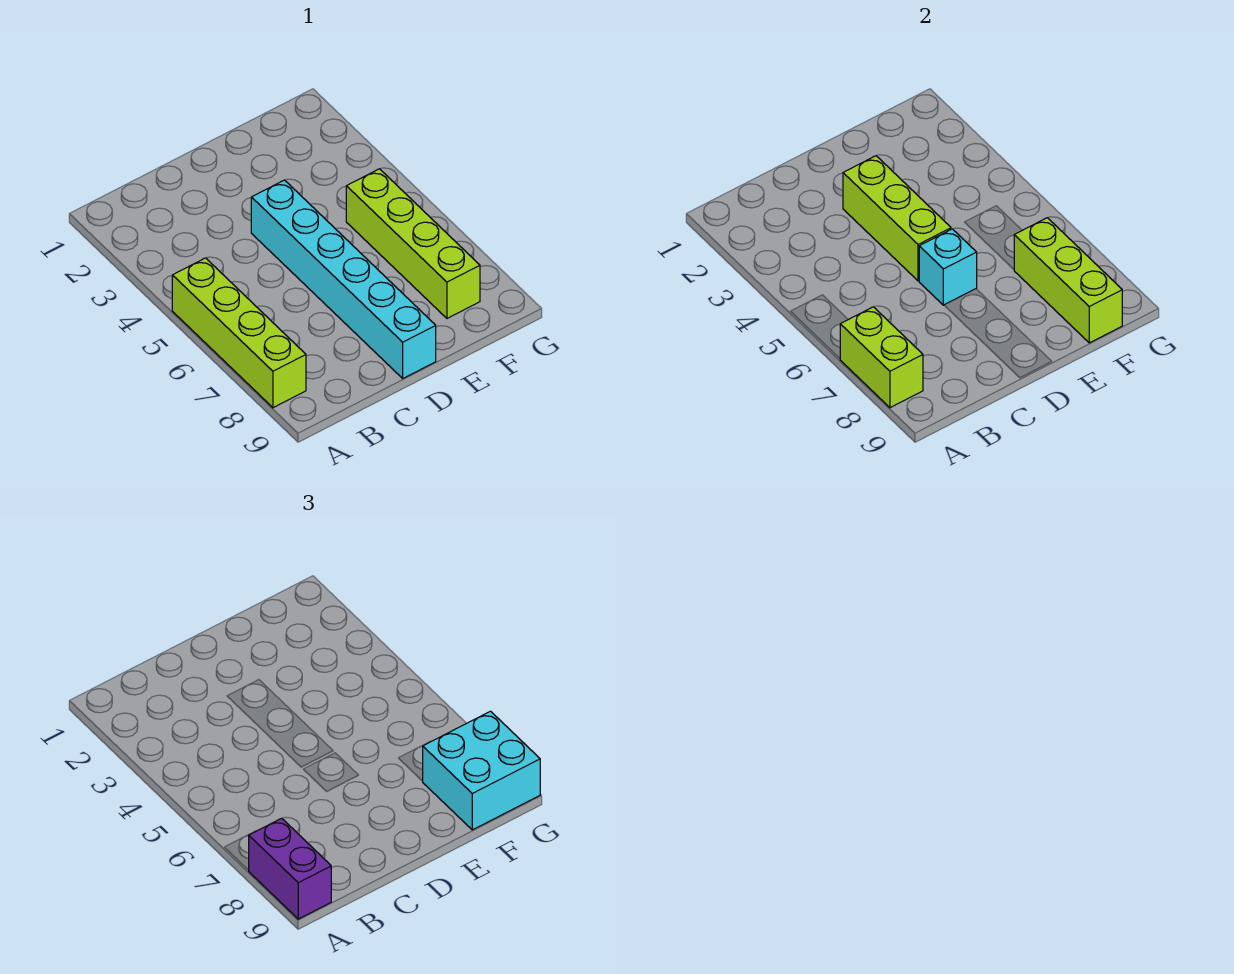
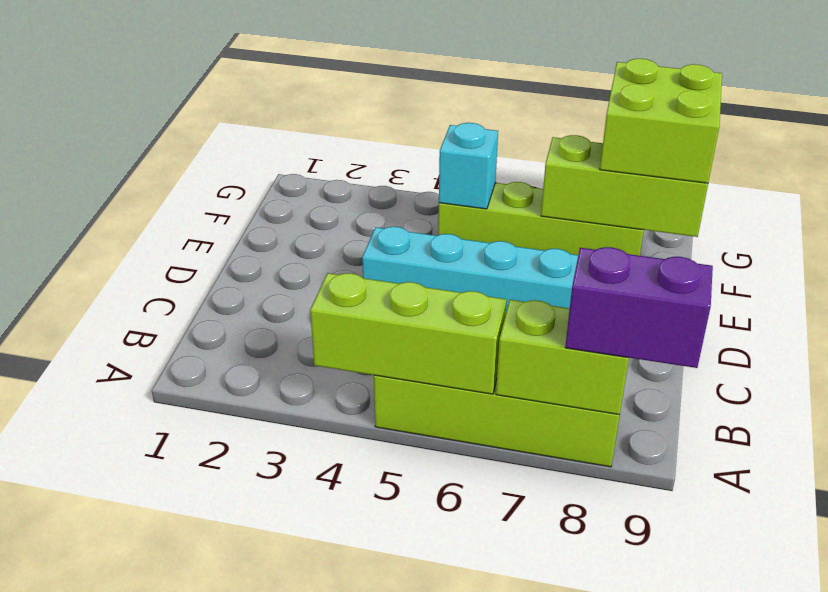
lime brick D3:D5 level 2 -> lime brick A4:A6 level 2
cyan brick D6 level 2 -> cyan brick F5 level 2
cyan brick F8:G9 level 3 -> lime brick F8:G9 level 3

